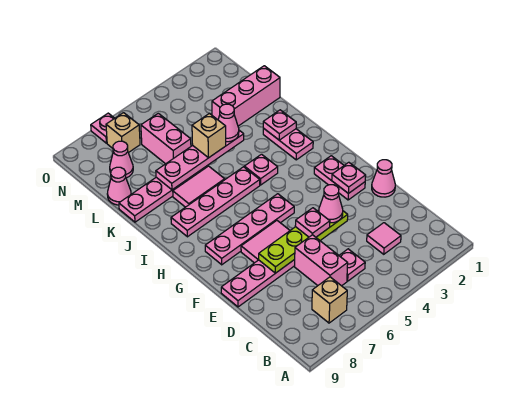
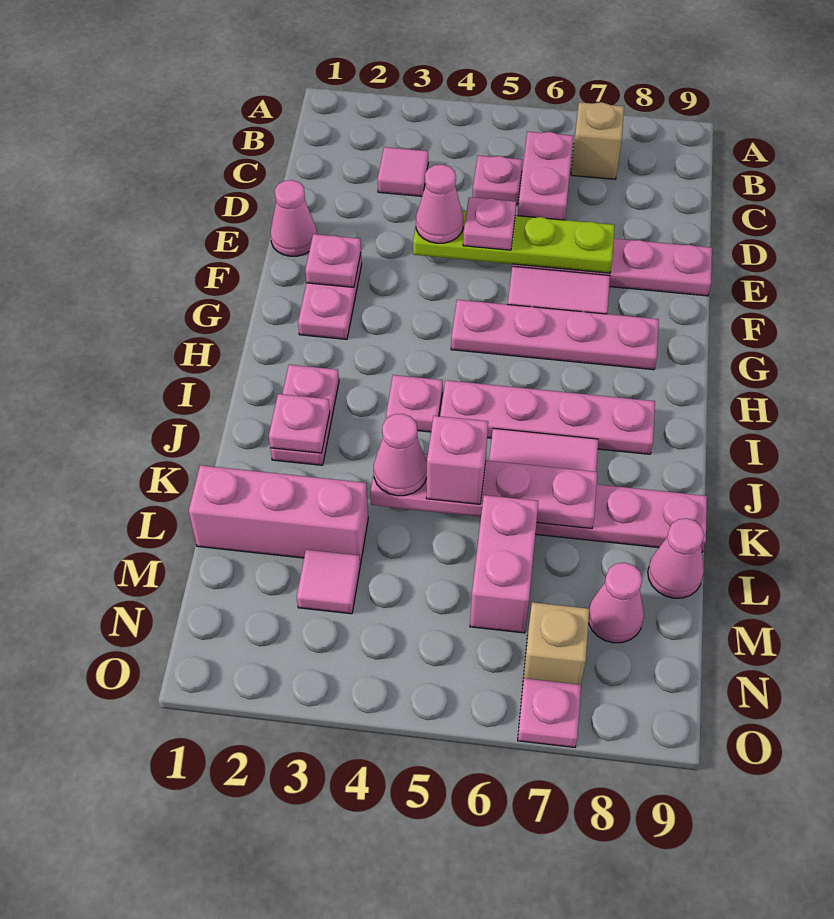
tan brick K5 level 3 -> pink brick K5 level 3
none -> pink tile M3 level 1

